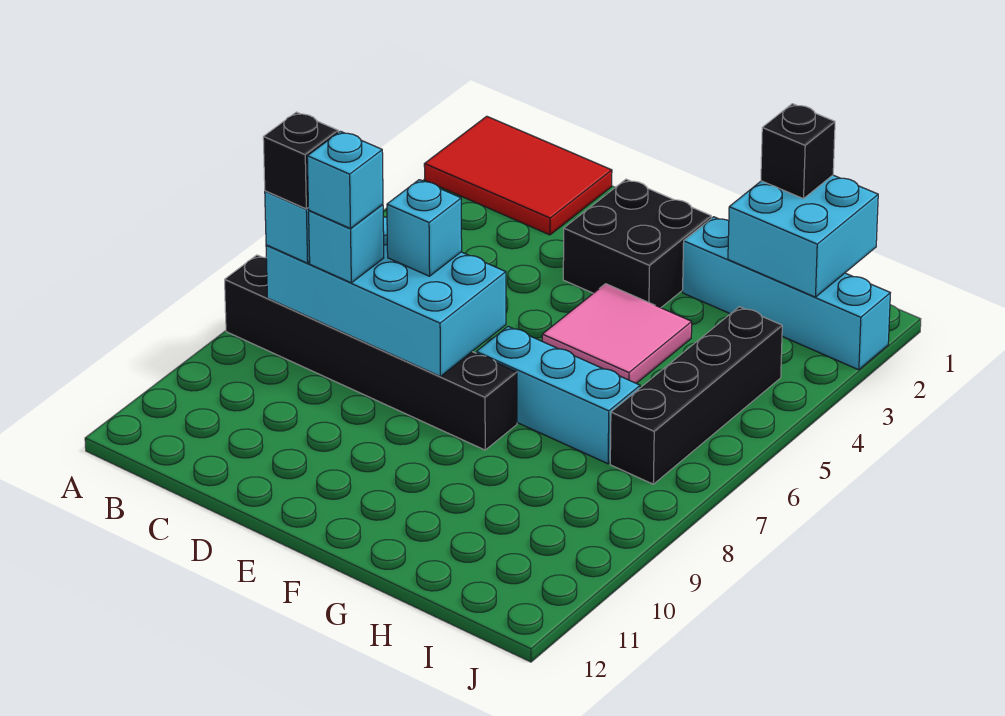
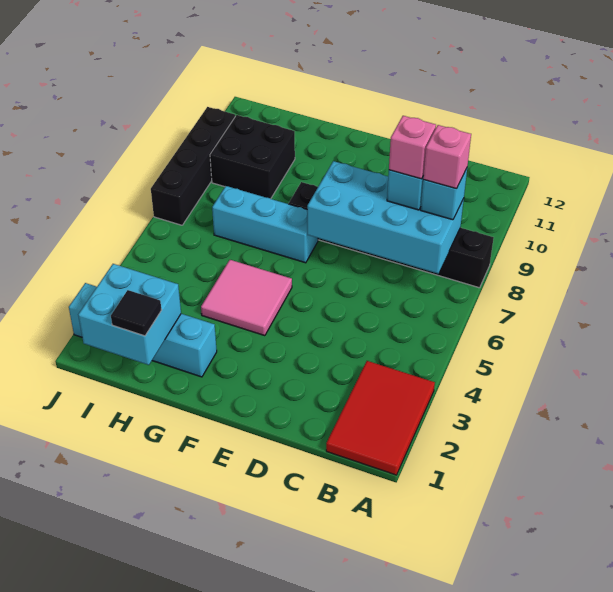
red tile A1:C2 level 1 -> red tile A1:B3 level 1
black brick B8 level 4 -> pink brick B8 level 4
cyan brick C8 level 4 -> pink brick C8 level 4
cyan brick D7 level 3 -> none
black brick E2:F3 level 1 -> black brick H9:I10 level 1
black brick H1 level 3 -> black tile H1 level 3
black brick I4:I7 level 1 -> black brick J7:J10 level 1

